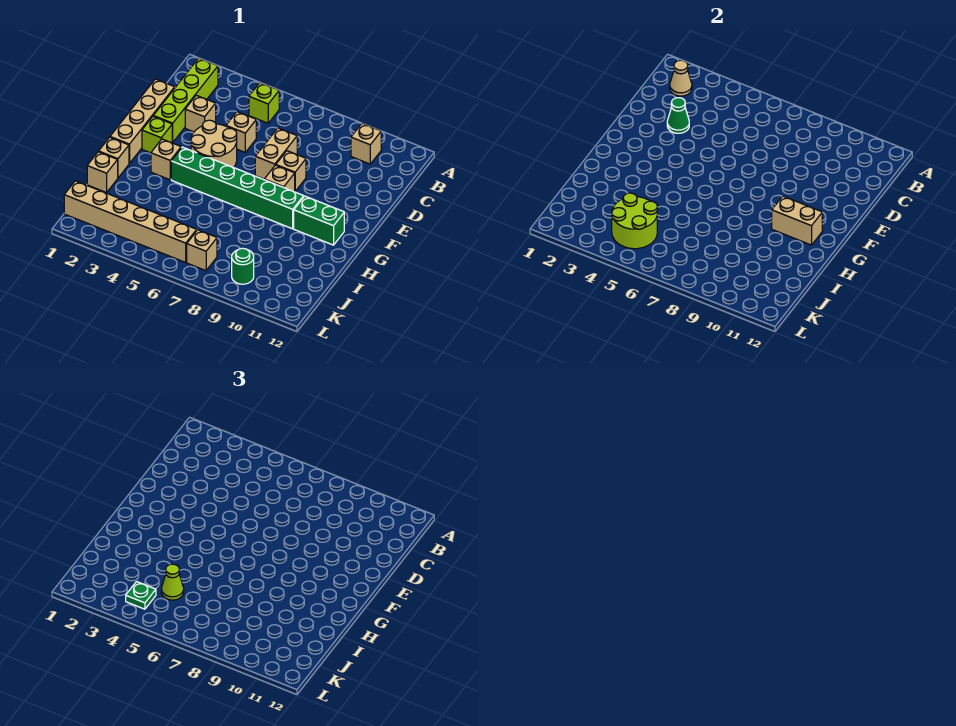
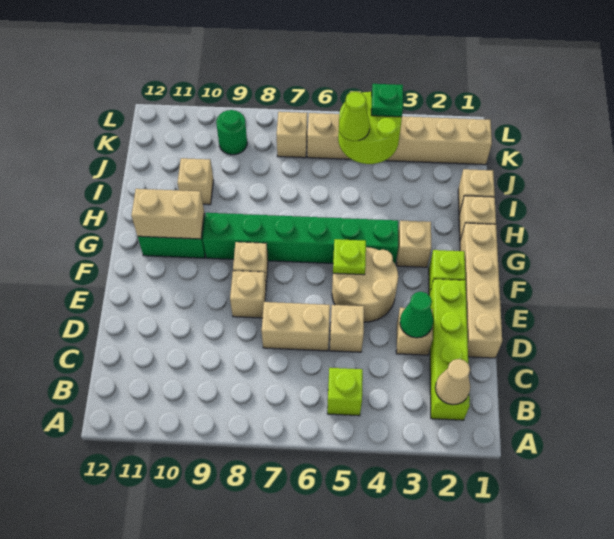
tan brick B10 level 1 -> tan brick I10 level 1
tan brick D7:E7 level 1 -> tan brick D6:D7 level 1
none -> lime plate F5 level 2

